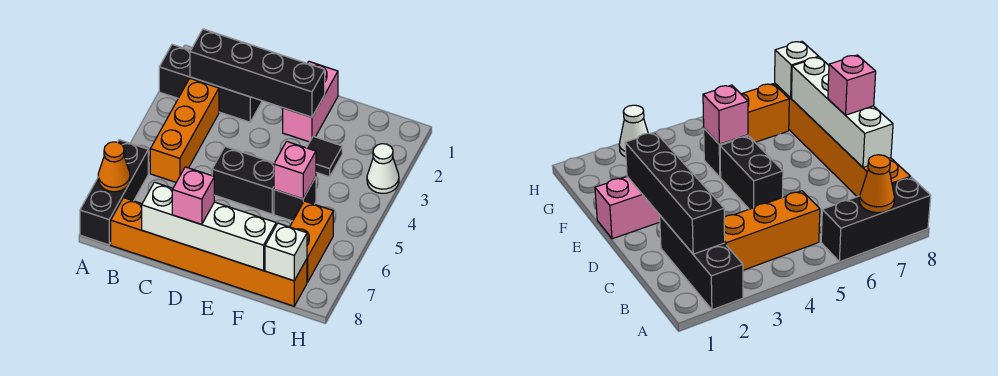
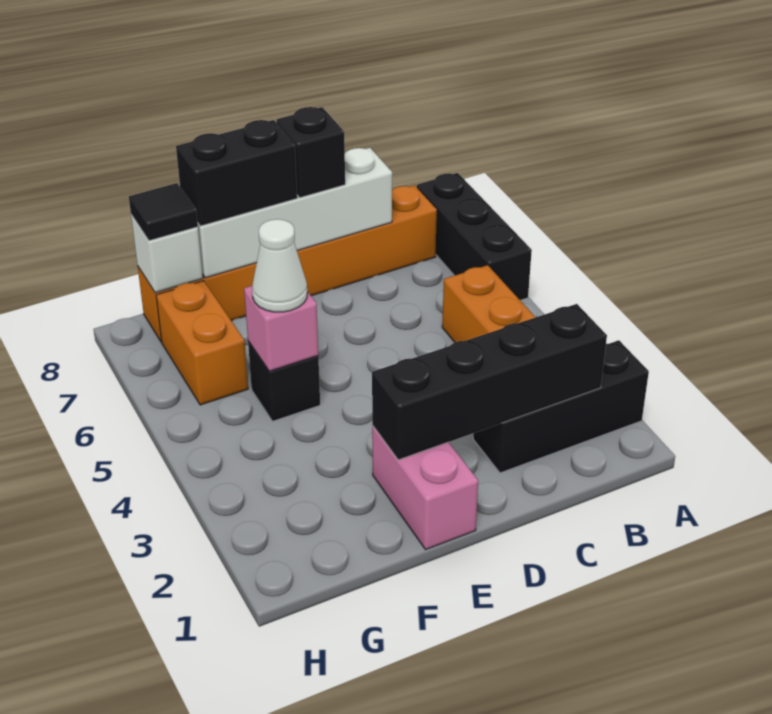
orange cone A7 level 2 -> none
black brick D5:E5 level 1 -> black brick E8:F8 level 3
pink brick D8 level 3 -> black brick D8 level 3
black tile F3 level 1 -> black tile G8 level 3
white cone H3 level 1 -> white cone F5 level 3

